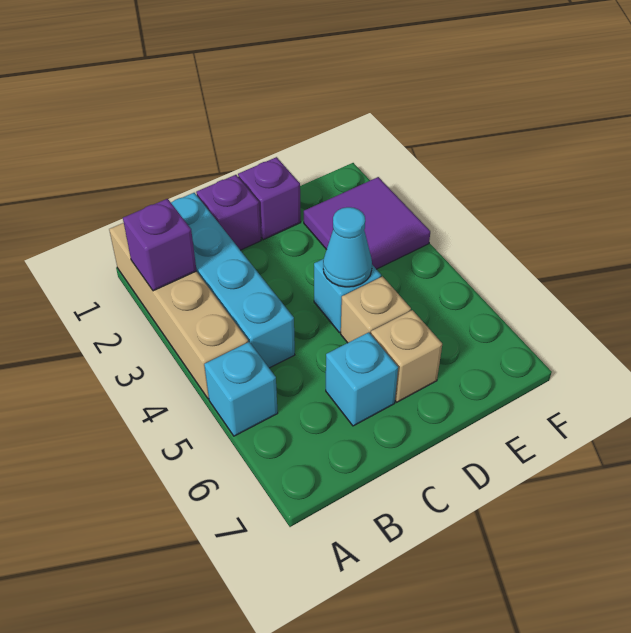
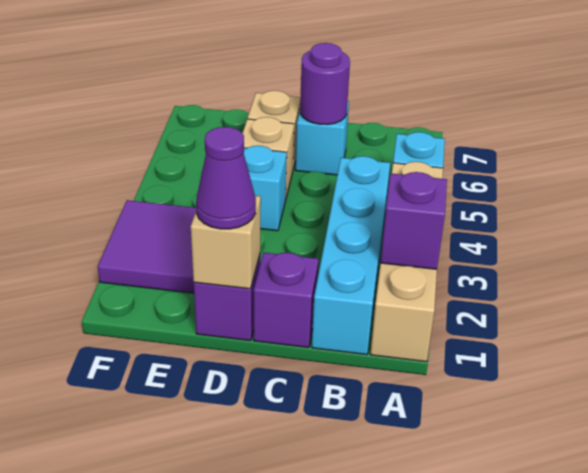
none -> purple round brick C6 level 2
none -> tan brick D1 level 2
none -> purple cone D1 level 3
cyan cone D4 level 2 -> none

